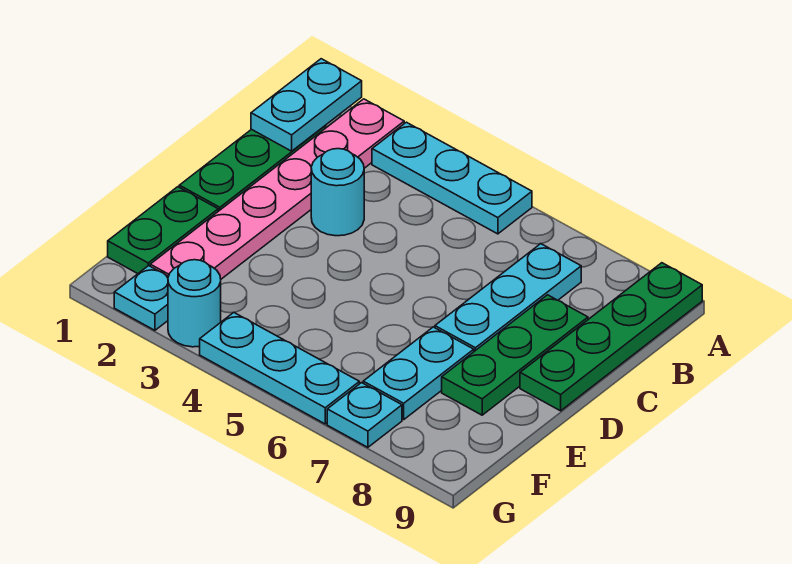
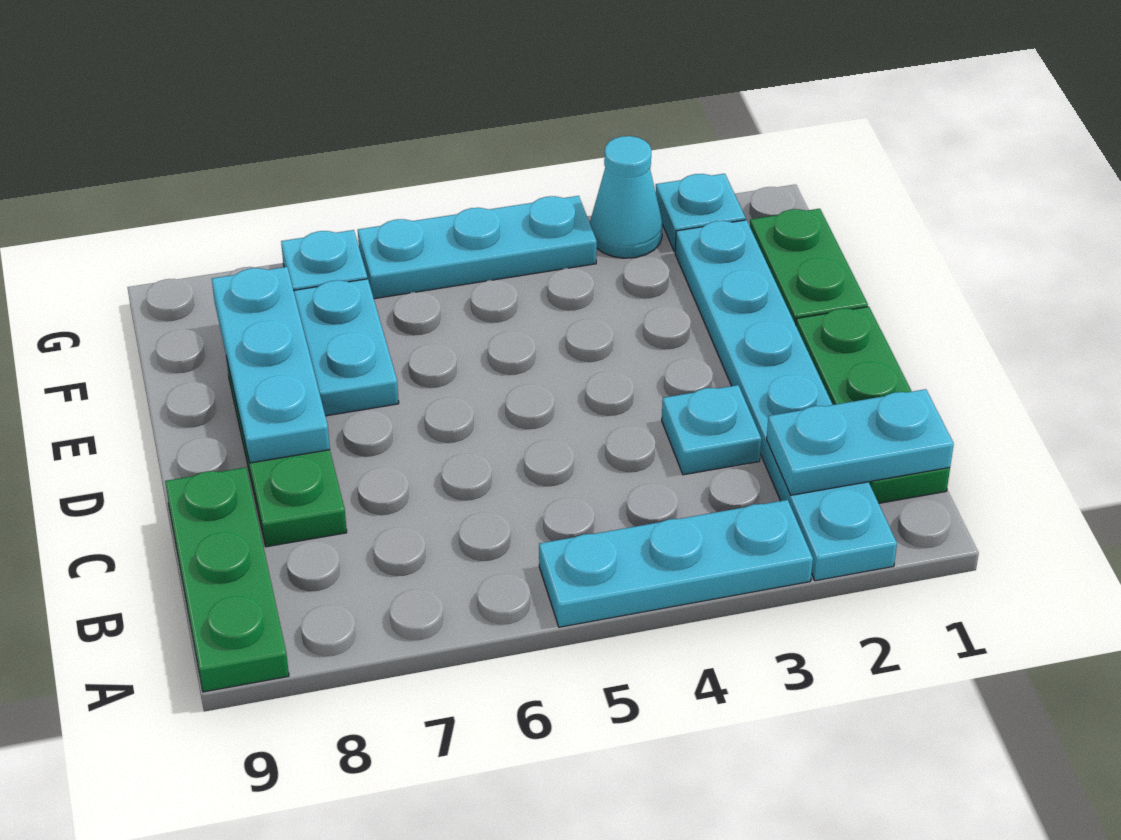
cyan plate A1:B1 level 2 -> cyan plate B1:B2 level 2
pink plate A2:F2 level 1 -> cyan plate A2:F2 level 1
green plate A9:D9 level 1 -> green plate A9:C9 level 1
cyan plate B7:D7 level 1 -> cyan plate D8:F8 level 2
cyan round brick C3 level 1 -> cyan plate C3 level 1
cyan round brick G3 level 1 -> cyan cone G3 level 1

